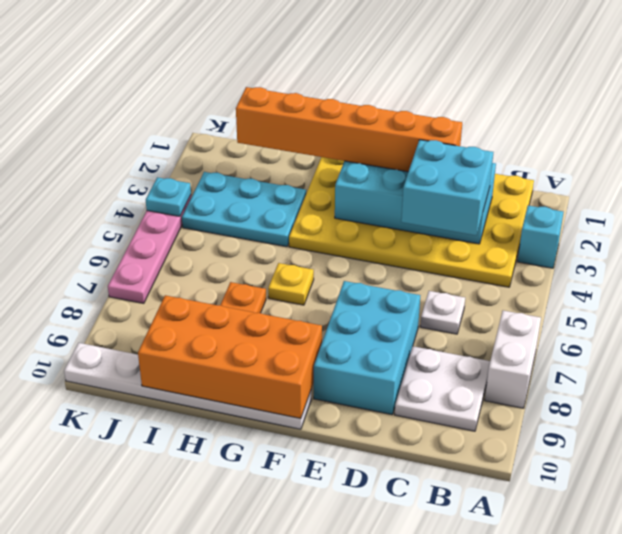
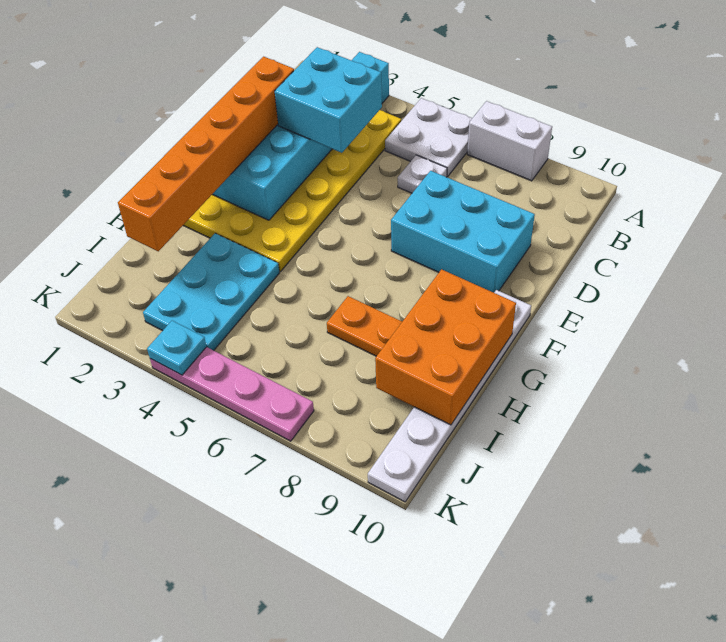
white plate B8:C9 level 1 -> white plate A5:B6 level 1
orange brick F9:I10 level 2 -> orange brick G9:I10 level 2
yellow plate G6 level 1 -> none

